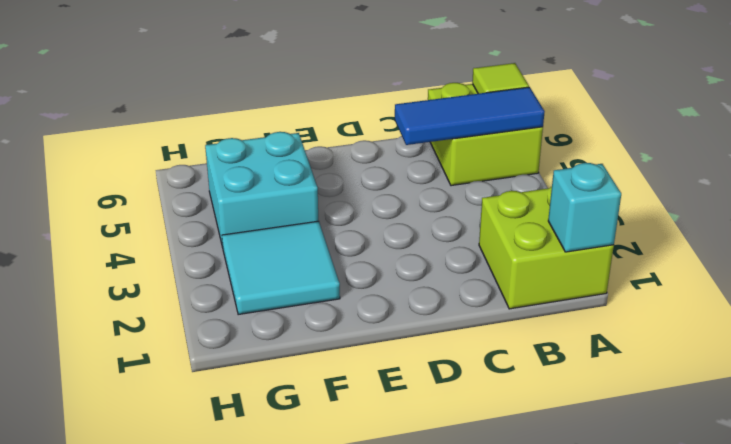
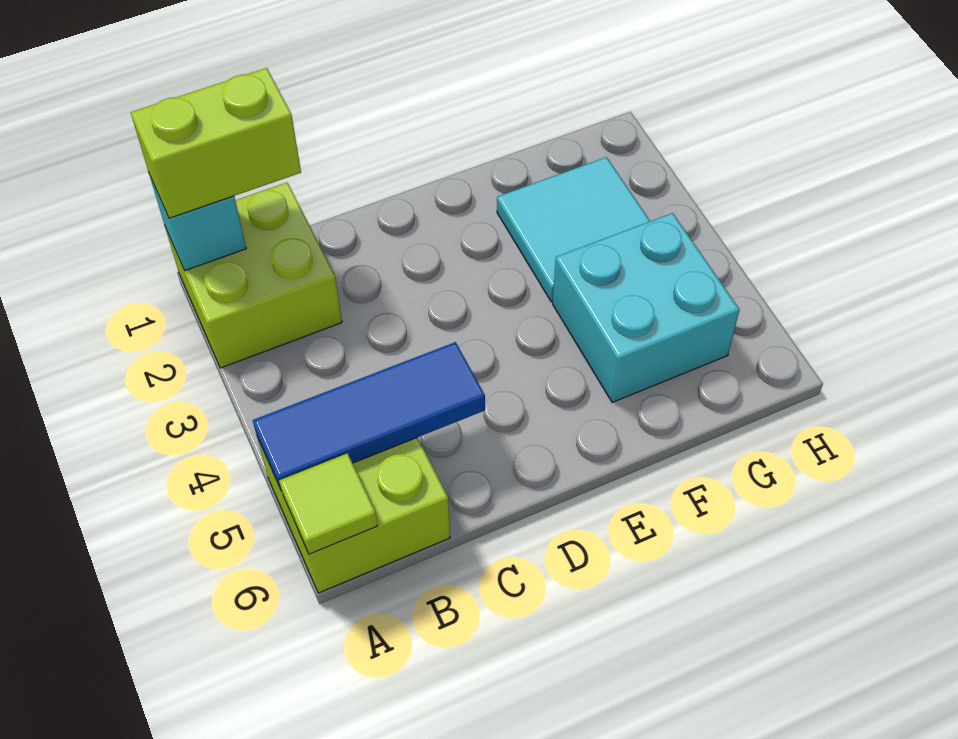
none -> lime brick A1:B1 level 3

